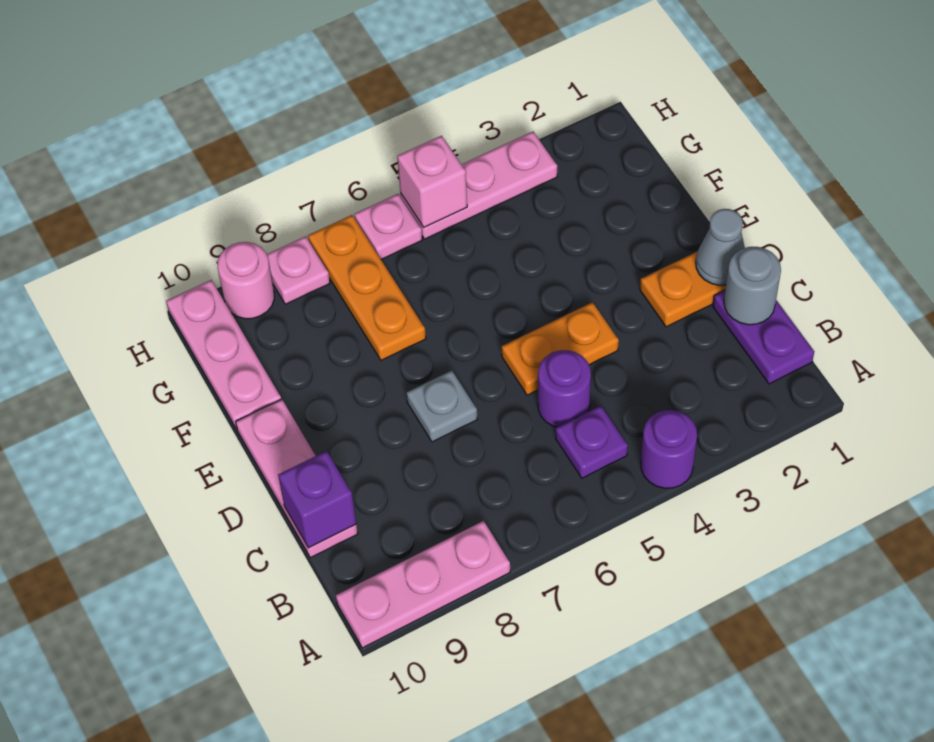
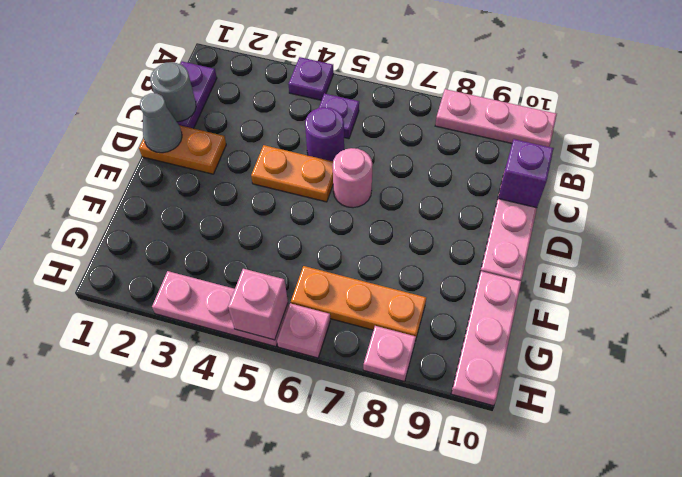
purple round brick A4 level 1 -> purple plate A4 level 1
grey plate D7 level 1 -> none
orange plate F7:H7 level 1 -> orange plate G6:G8 level 1
pink round brick H9 level 1 -> pink round brick D6 level 1

